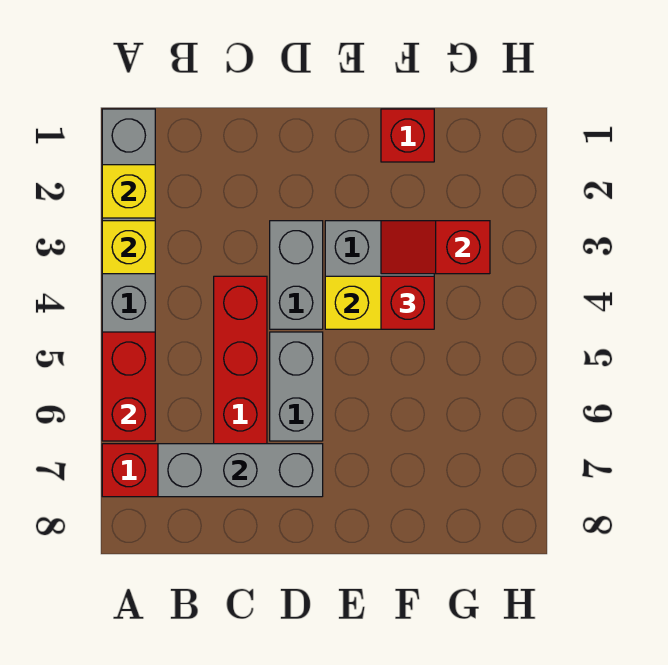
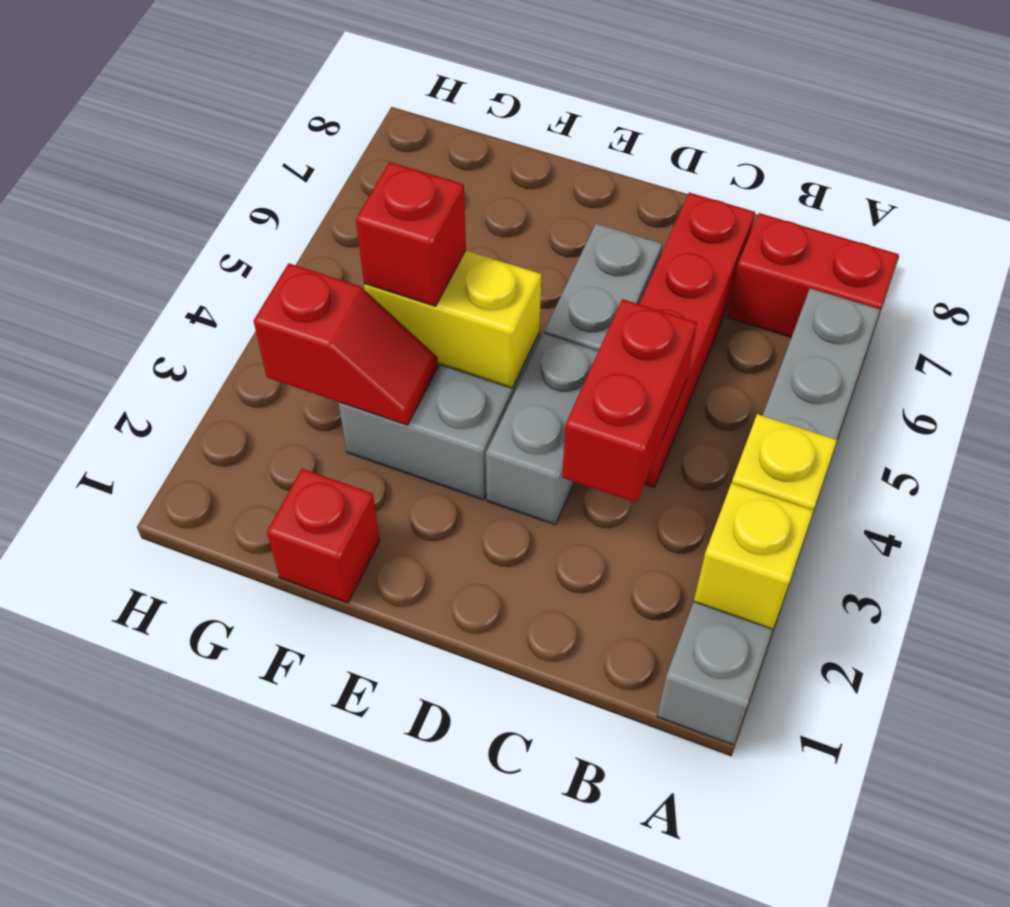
red brick A5:A6 level 2 -> red brick C3:C4 level 2
grey brick B7:D7 level 2 -> none

